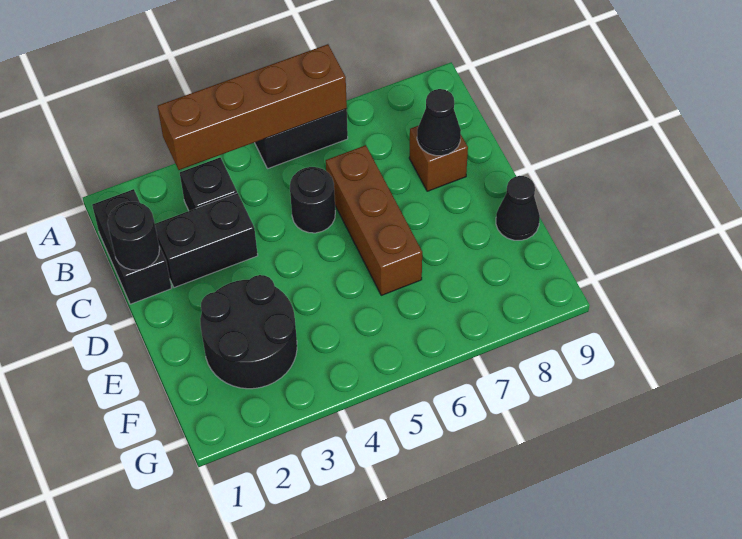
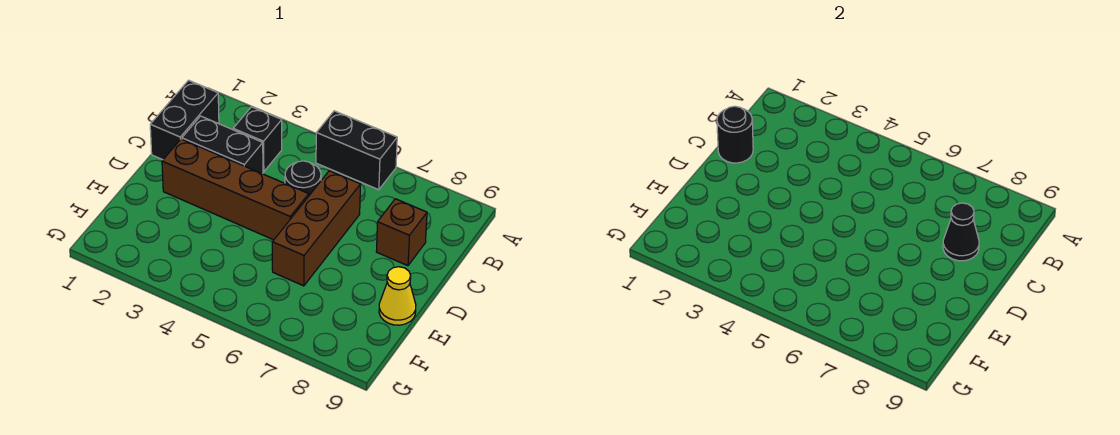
brown brick A3:A6 level 2 -> brown brick D2:D5 level 1
black round brick E2:F3 level 1 -> none
black cone E9 level 1 -> yellow cone E9 level 1

